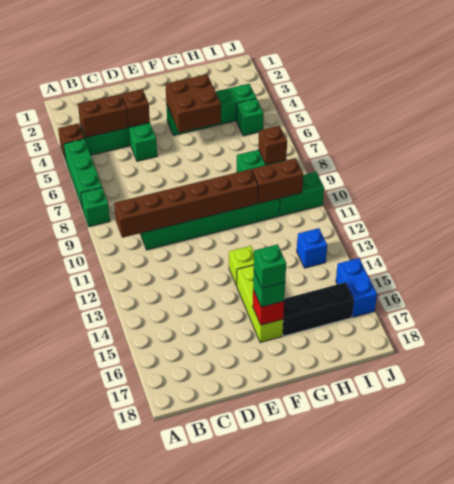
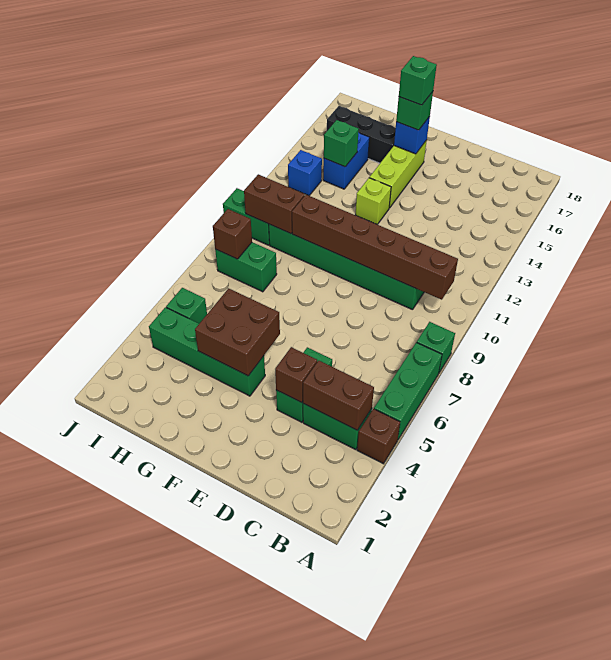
red brick F16 level 2 -> blue brick F16 level 2
none -> green brick H14 level 2
blue brick J15:J16 level 1 -> blue brick H14:H15 level 1

